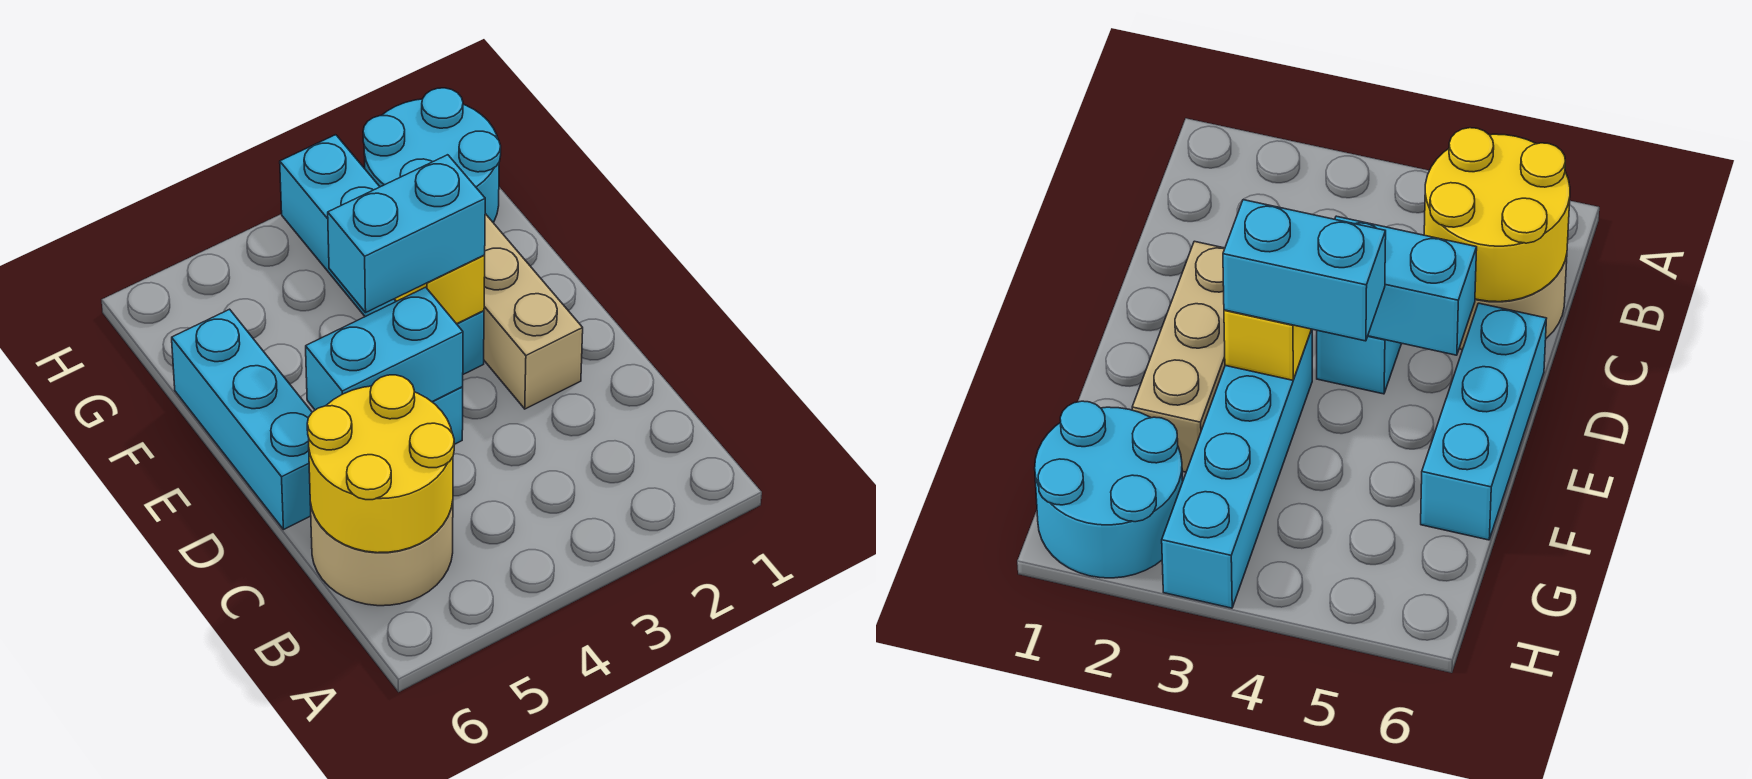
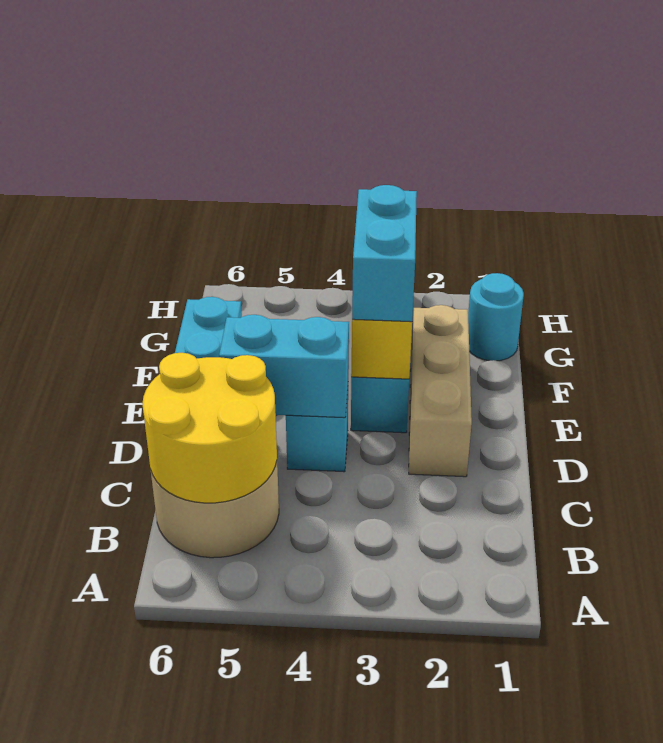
cyan brick E3:E4 level 3 -> cyan brick E3:F3 level 3
cyan round brick G1:H2 level 1 -> cyan round brick G1 level 1

